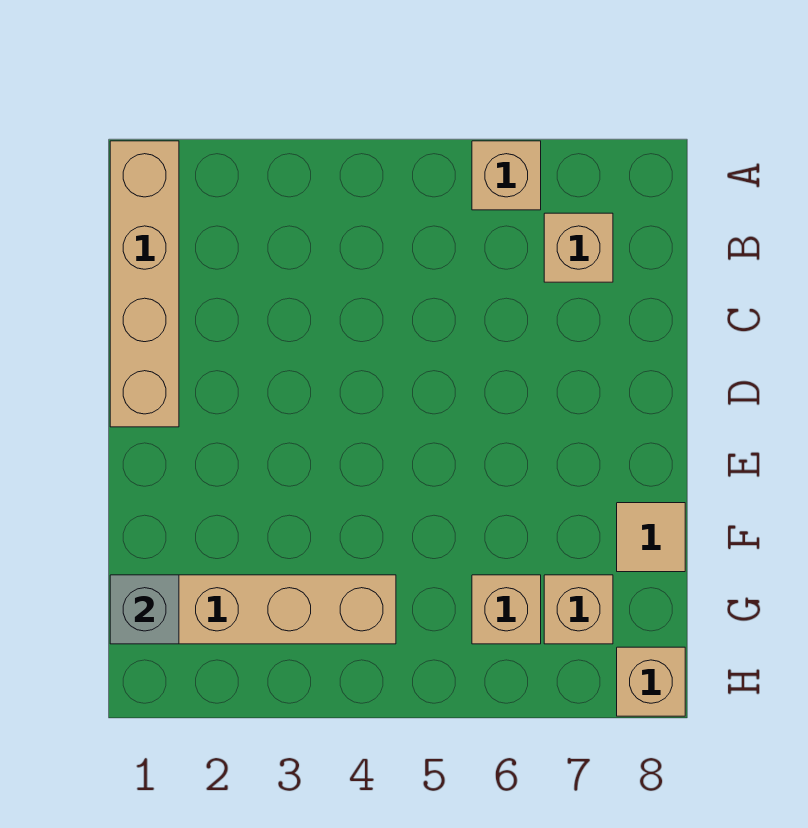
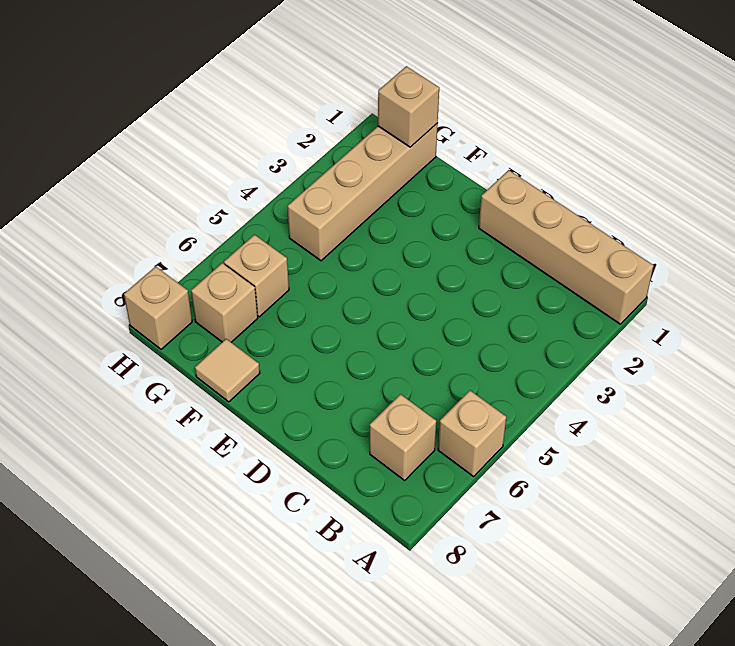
grey brick G1 level 2 -> tan brick G1 level 2

